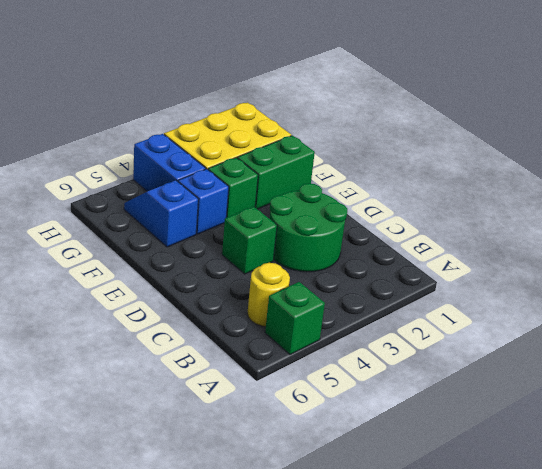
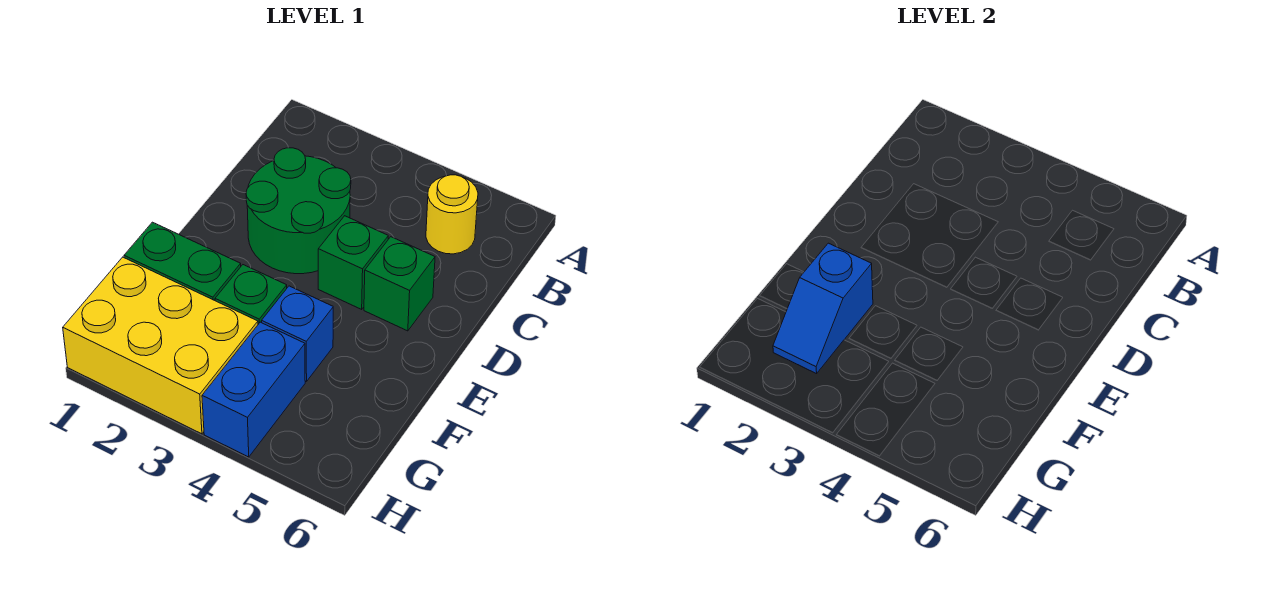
green brick A5 level 1 -> green brick D5 level 1
blue slope F5:G5 level 1 top F -> blue slope F2:G2 level 2 top F

